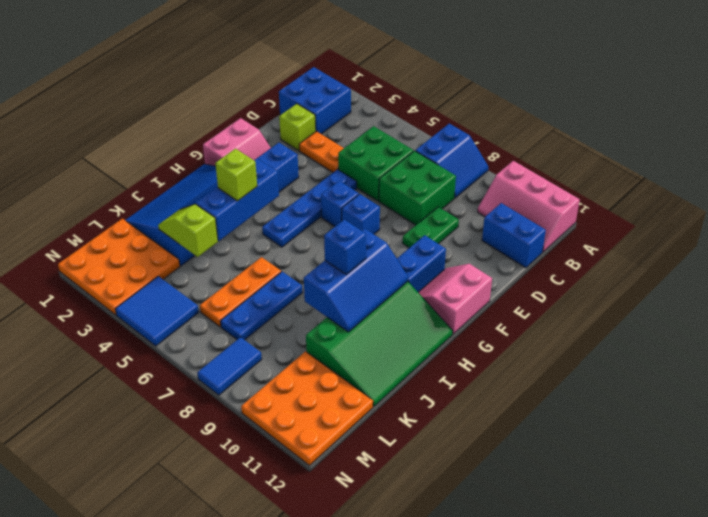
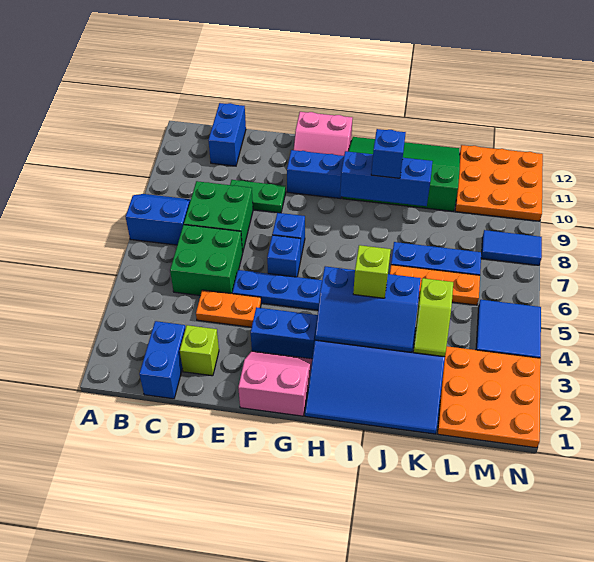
pink slope A10:B12 level 1 top A -> none
blue brick B1:C2 level 1 -> blue brick C1:C2 level 1
orange plate D3:D4 level 1 -> orange plate D4:E4 level 1

